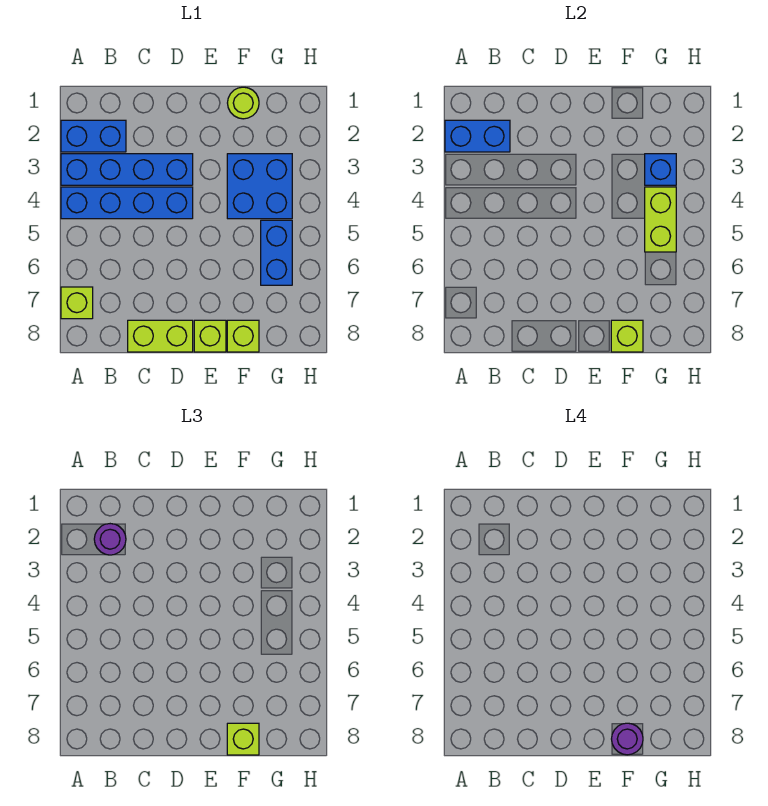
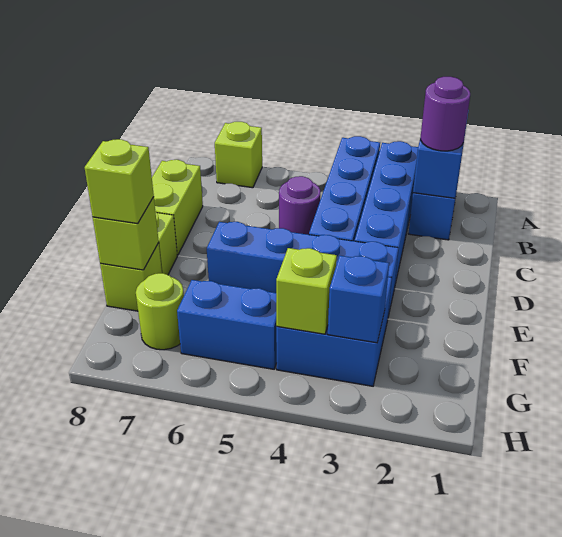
none -> blue brick E3:E6 level 1
lime round brick F1 level 1 -> lime round brick G7 level 1
purple round brick F8 level 4 -> purple round brick C5 level 1
lime brick G4:G5 level 2 -> lime brick G4 level 2

